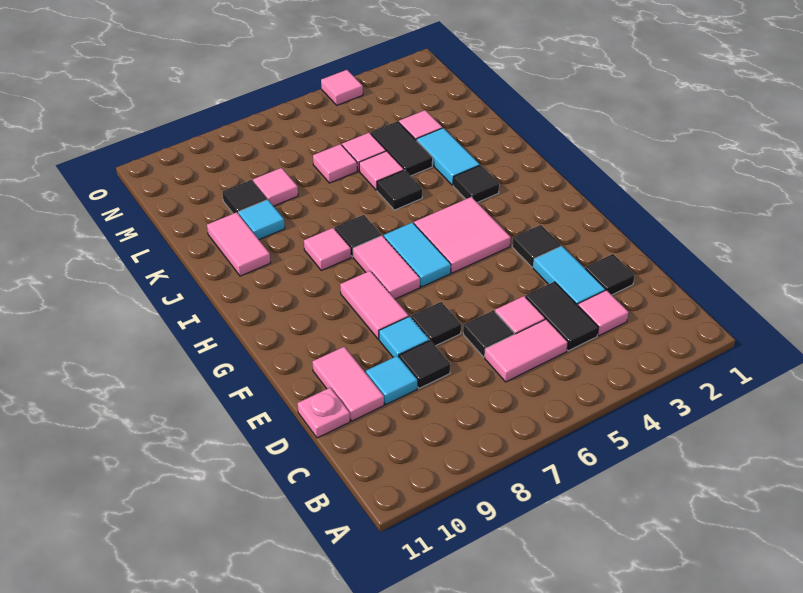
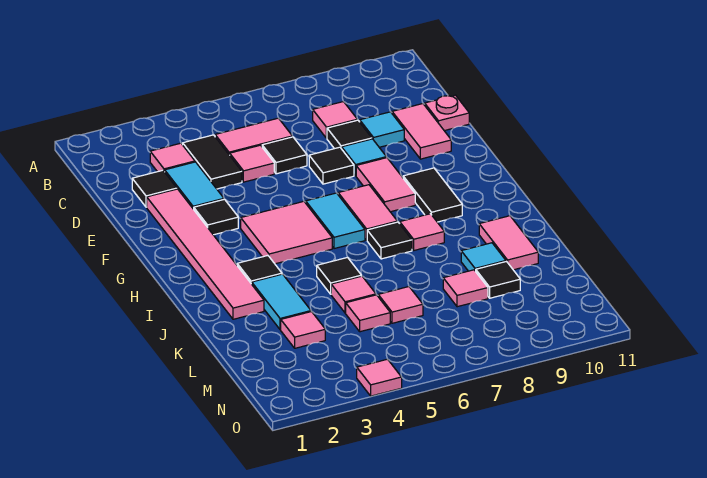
none -> pink tile C8 level 1
none -> pink tile E2:J2 level 1
black tile K4:L4 level 1 -> black tile G9:H9 level 1

